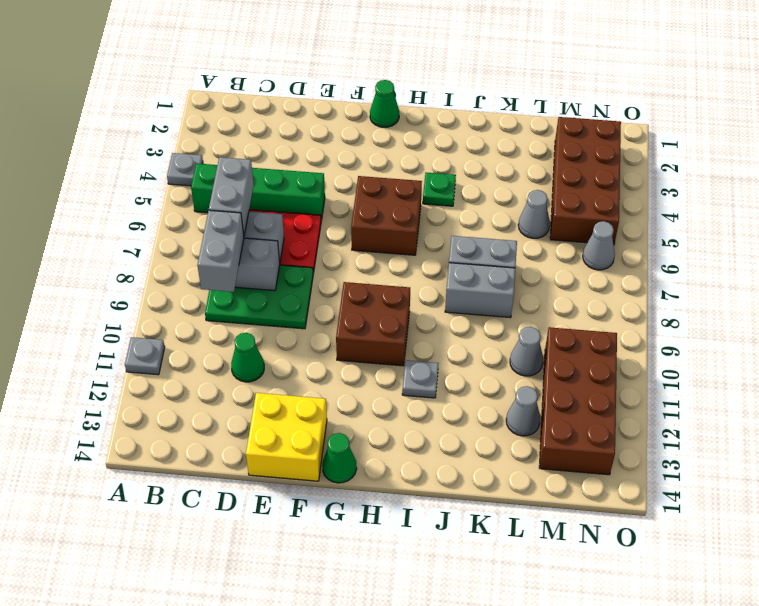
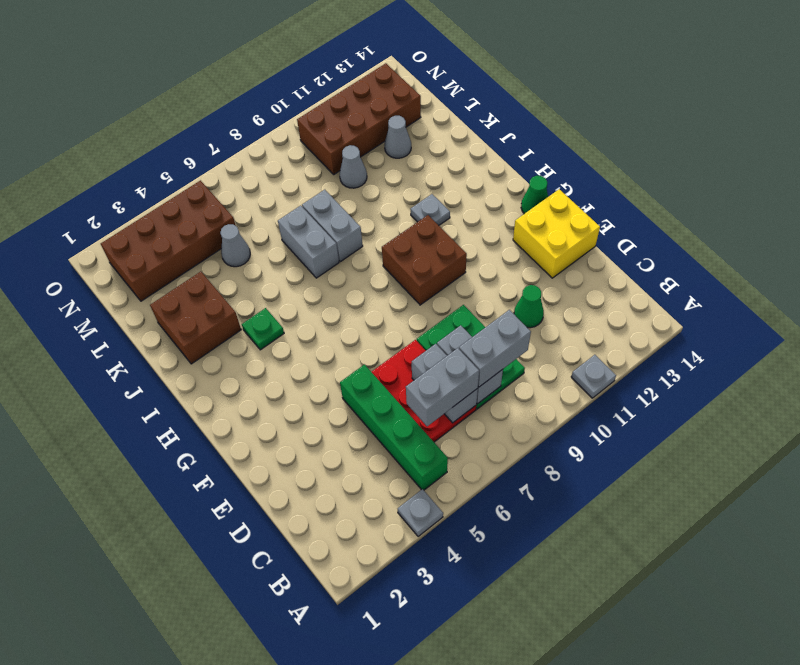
green cone G1 level 1 -> none
brown brick G5:H6 level 1 -> brown brick J2:K3 level 1
grey cone N6 level 1 -> none

